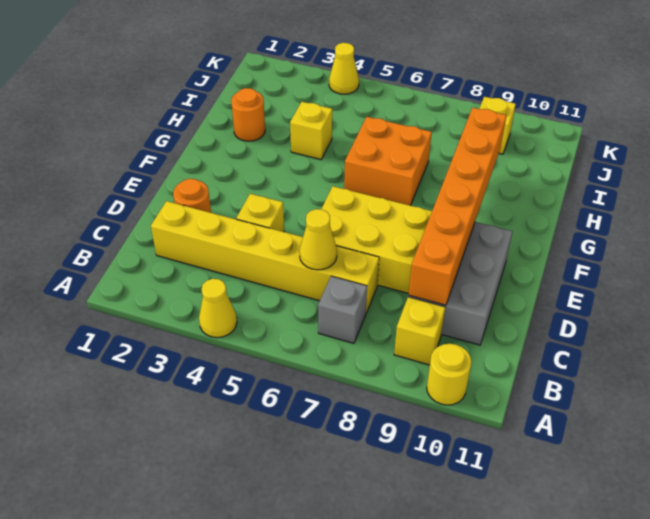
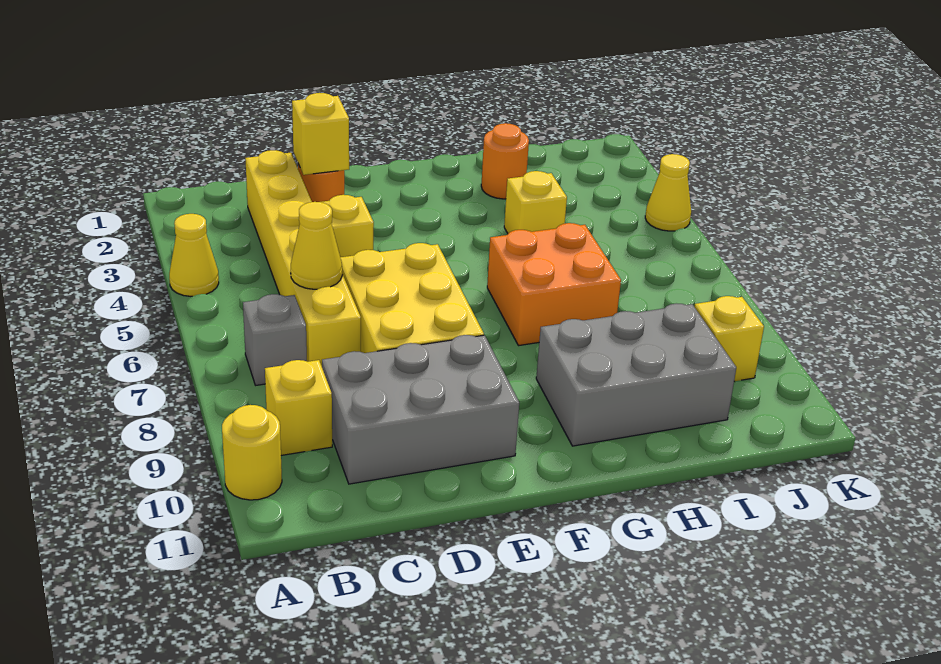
orange brick C9:H9 level 2 -> none
none -> yellow brick D2 level 2
none -> grey brick G9:I10 level 1

